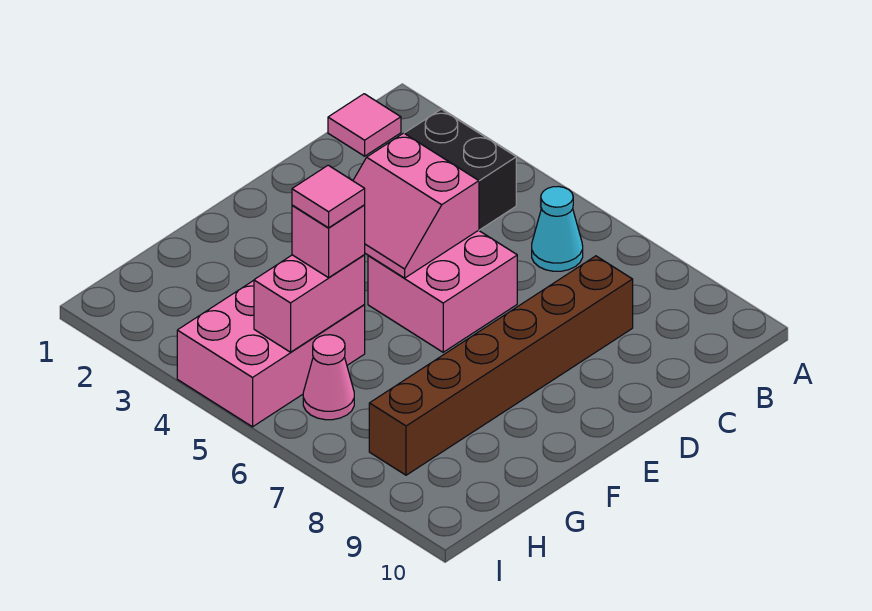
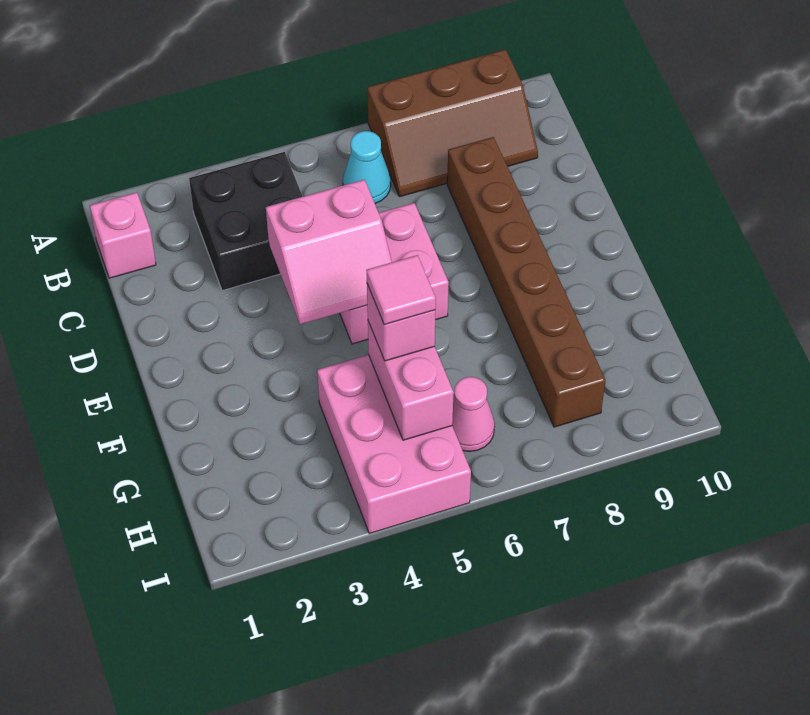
none -> brown slope A7:B9 level 1 top A
pink tile B1 level 1 -> pink brick B1 level 1

